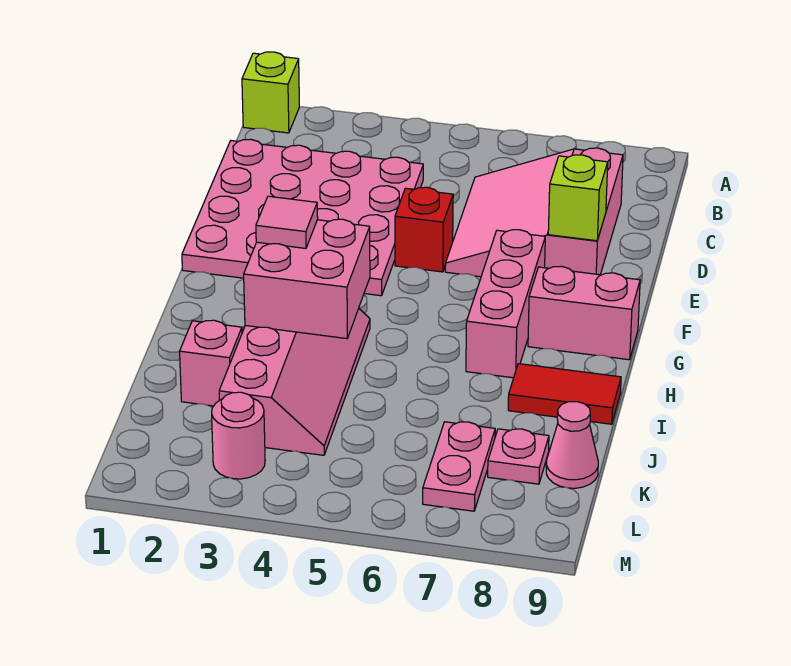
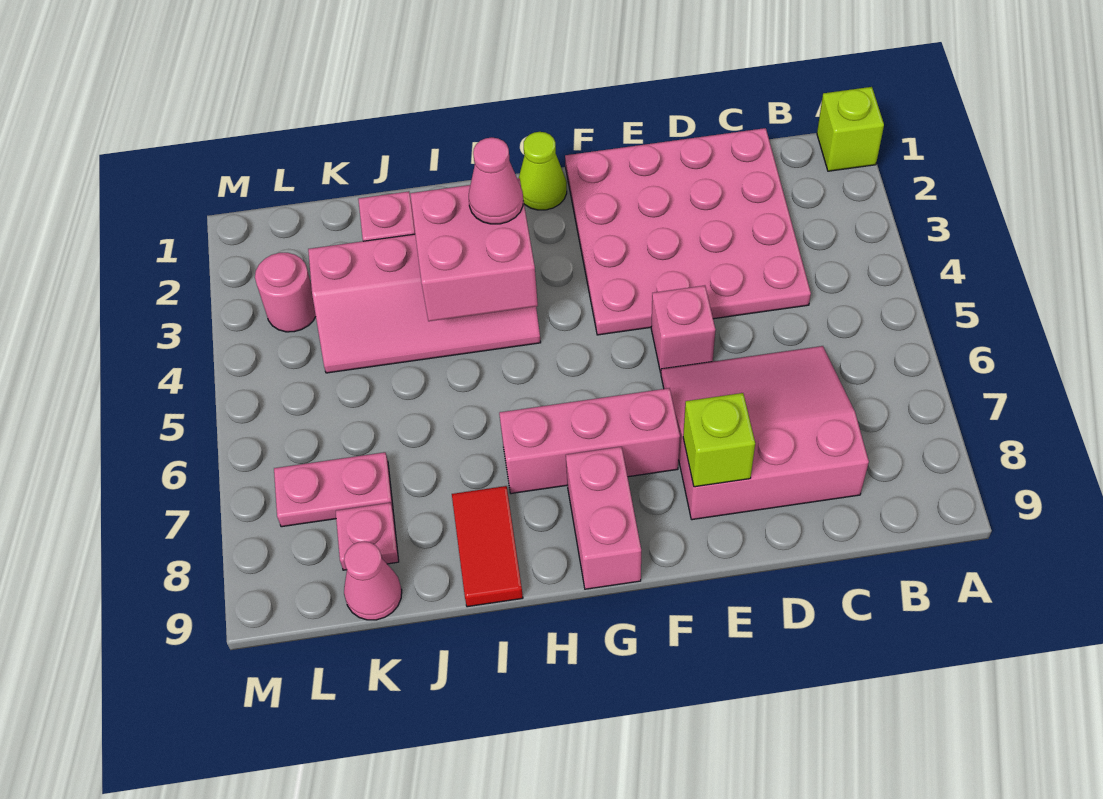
red brick E5 level 1 -> pink brick E5 level 1
none -> lime cone G1 level 1
pink tile H3 level 3 -> pink cone H3 level 3

